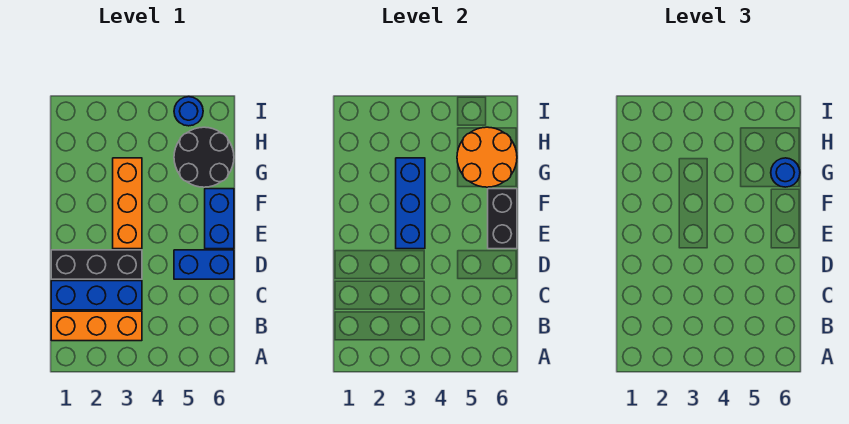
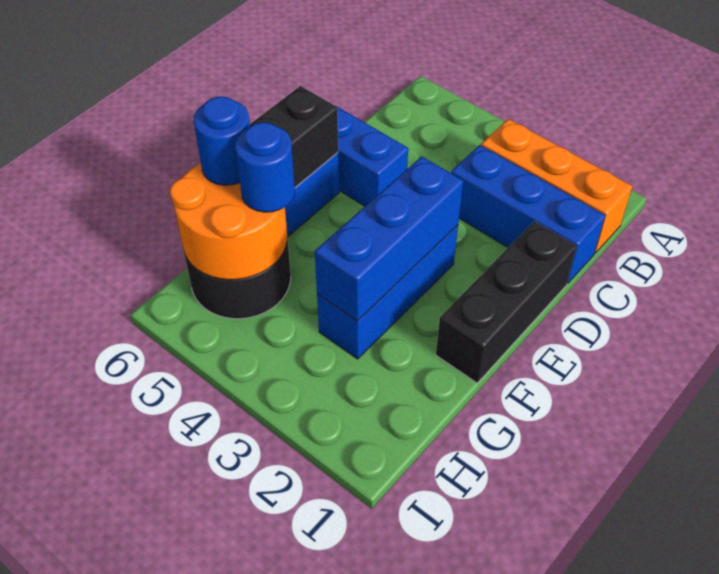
black brick D1:D3 level 1 -> black brick D1:F1 level 1
orange brick E3:G3 level 1 -> blue brick E3:G3 level 1
blue round brick I5 level 1 -> blue round brick G5 level 3

